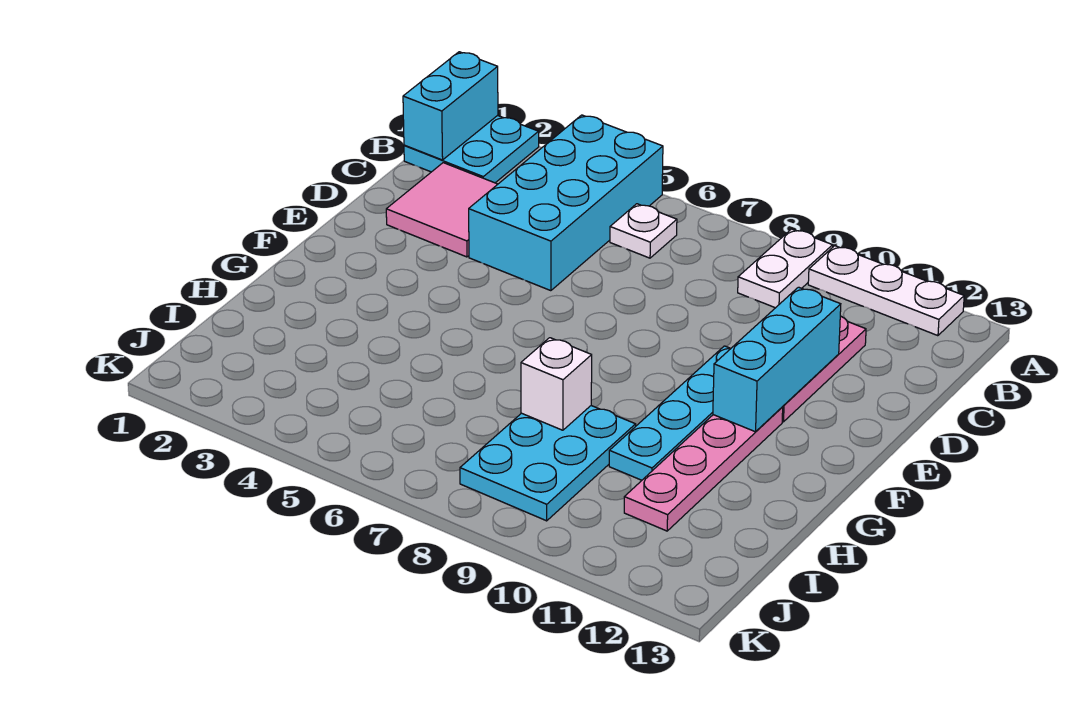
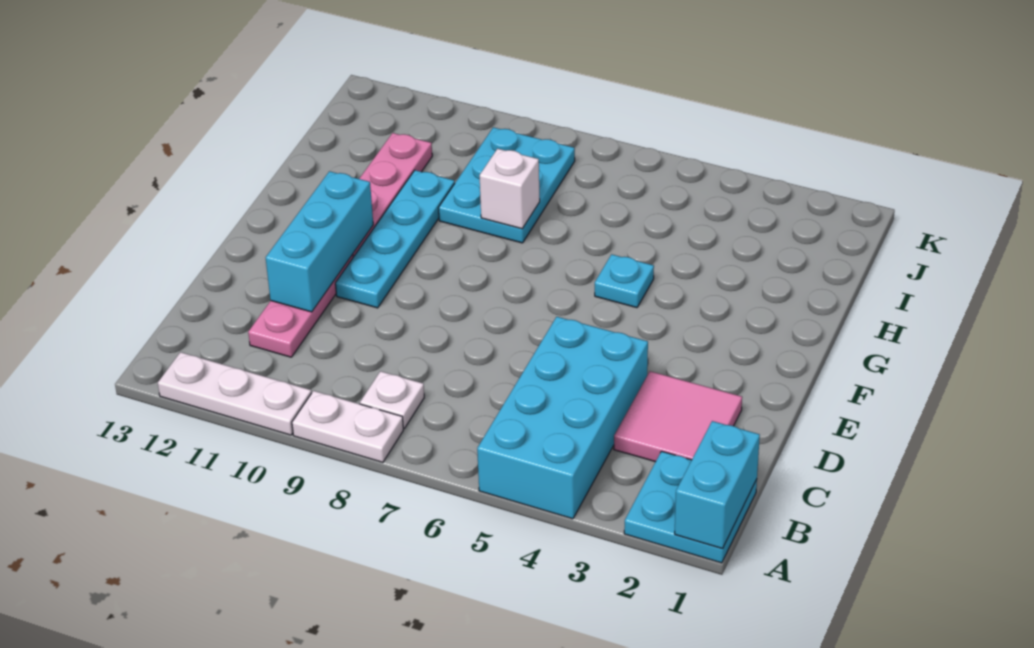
white plate A9:B9 level 1 -> white plate A8:A9 level 1
white plate B6 level 1 -> white plate B8 level 1
none -> cyan plate G5 level 1

